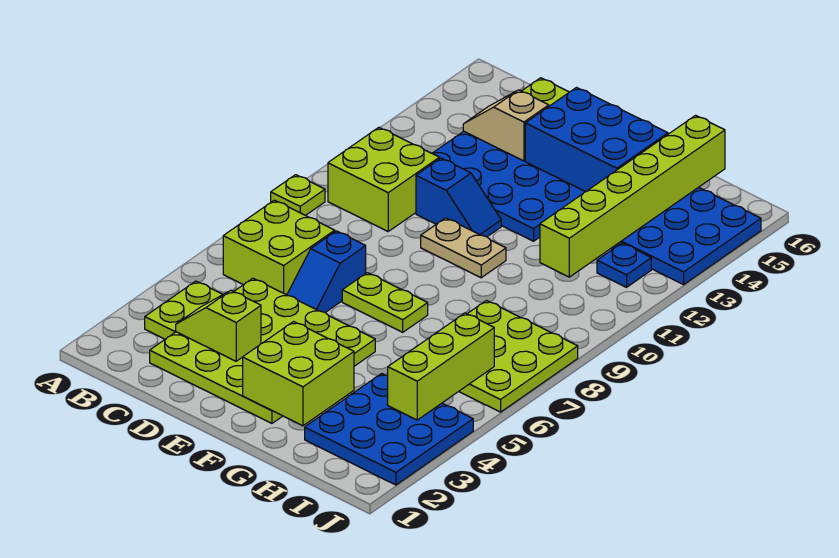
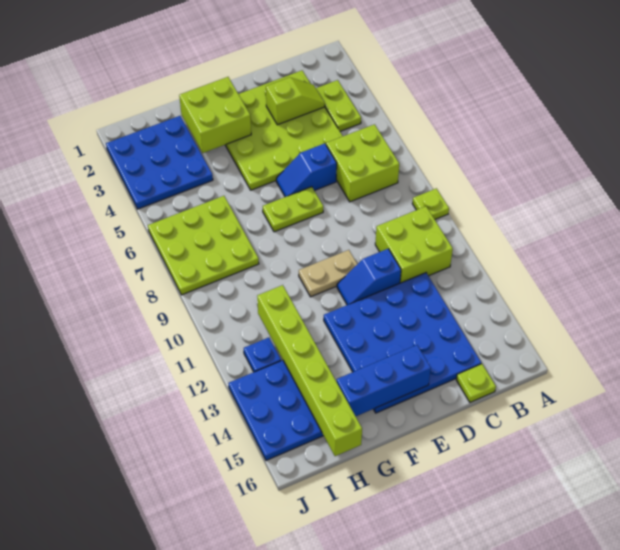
tan slope C14:D14 level 2 top D -> none
blue slope D6:D7 level 1 top 7 -> blue slope D6:E6 level 1 top D
blue brick E14:G15 level 2 -> blue brick E15:G15 level 2
lime brick I4:I6 level 2 -> none

